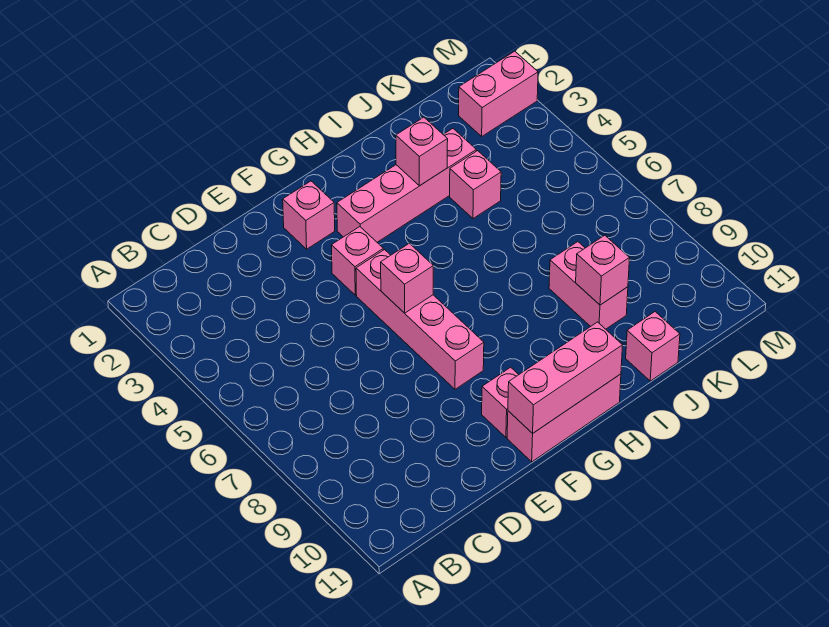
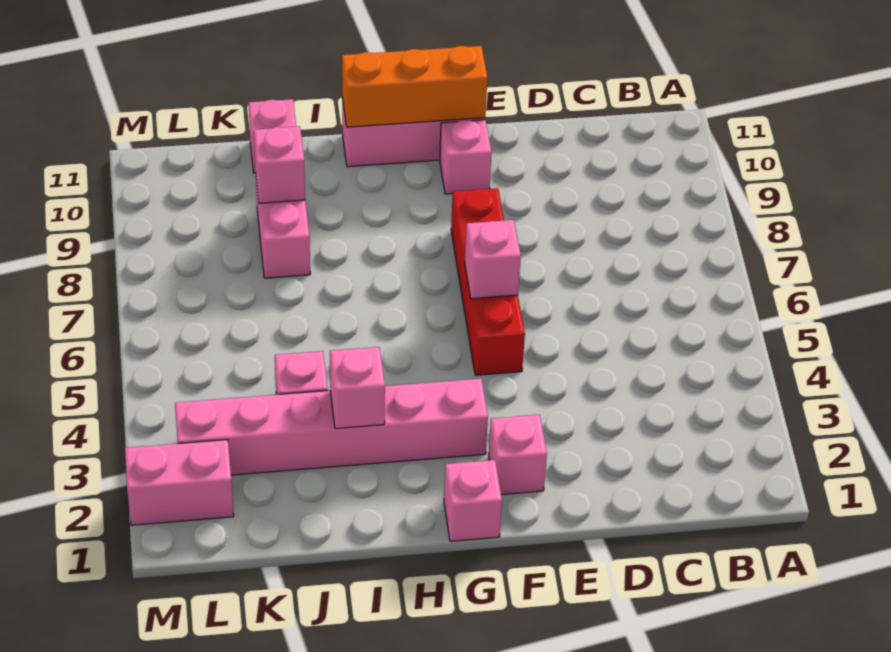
pink brick F4 level 1 -> pink brick G1 level 1
pink brick F5:F8 level 1 -> red brick F5:F8 level 1
pink brick F11:H11 level 2 -> orange brick F11:H11 level 2
pink brick G3:J3 level 1 -> pink brick G3:L3 level 1

